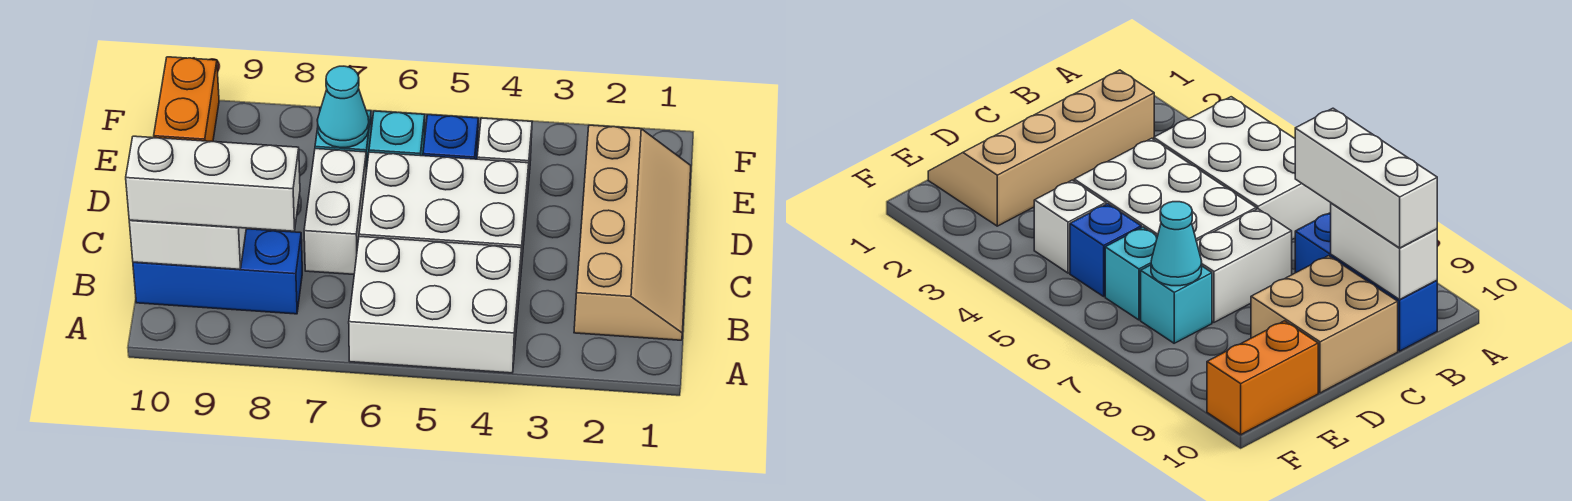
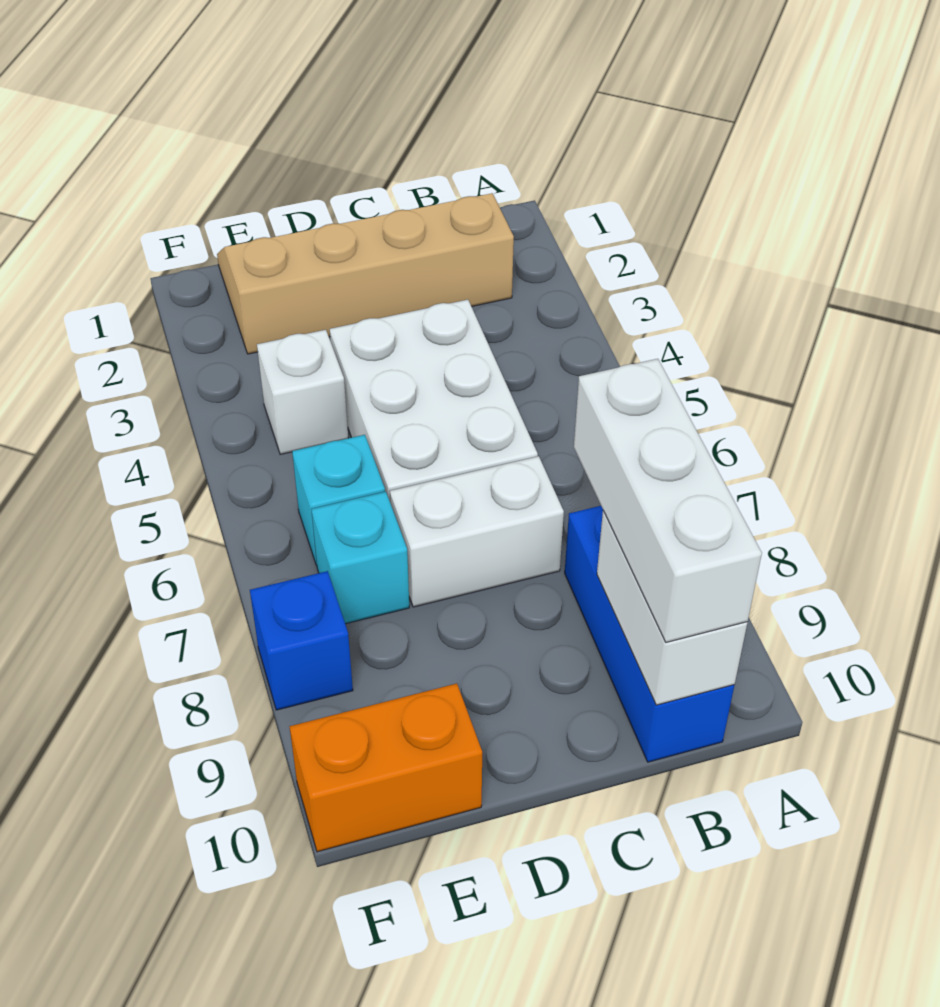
white brick A4:B6 level 1 -> none
tan brick C9:D10 level 1 -> none
blue brick E5 level 1 -> blue brick F8 level 1
cyan cone E7 level 2 -> none

